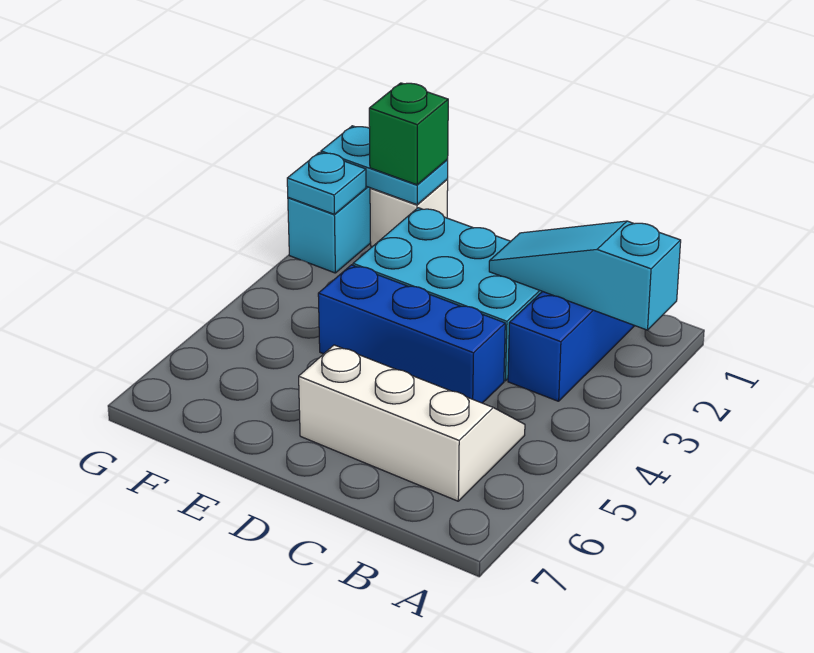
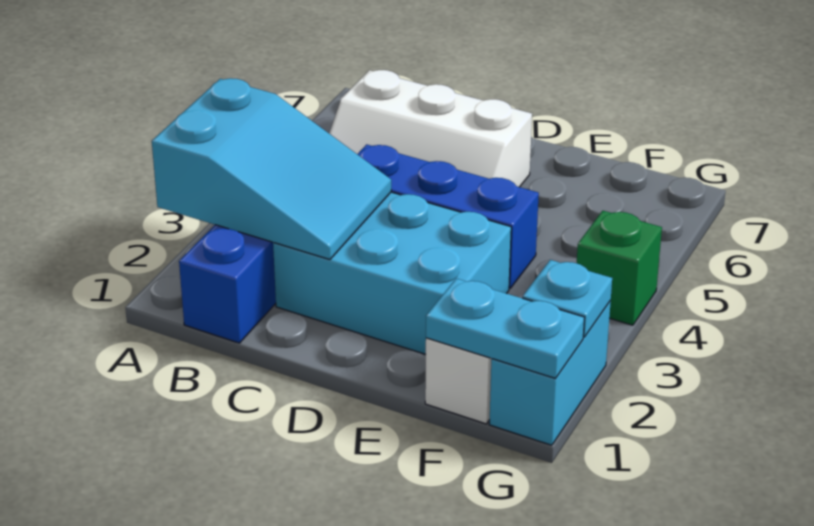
cyan slope A2:C2 level 2 top A -> cyan slope A2:C3 level 2 top A
green brick F1 level 3 -> green brick G4 level 1

